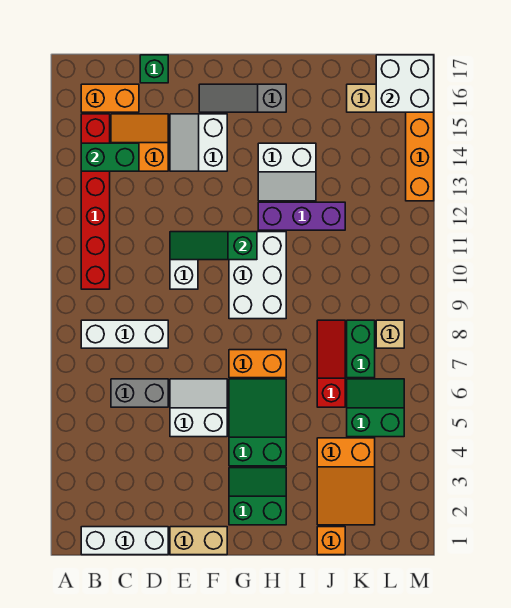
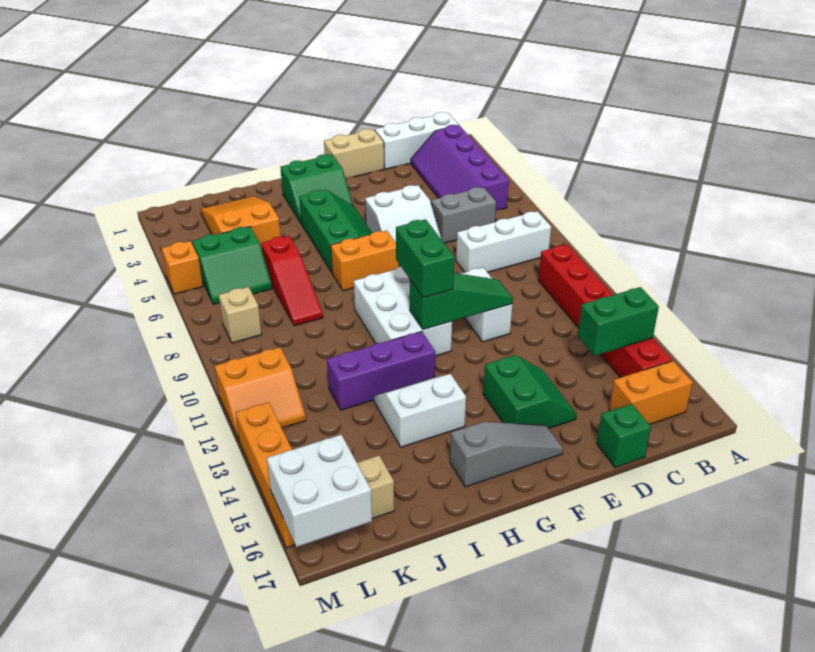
none -> purple slope B2:C5 level 1 top B
orange slope C14:D15 level 1 top 14 -> orange slope L11:M12 level 1 top 11
white slope E14:F15 level 1 top F -> green slope E14:F15 level 1 top F
green slope G4:H6 level 1 top 4 -> green slope G4:H6 level 1 top H
orange brick J1 level 1 -> orange brick M5 level 1
green brick K7:K8 level 1 -> green brick G10:G11 level 3

